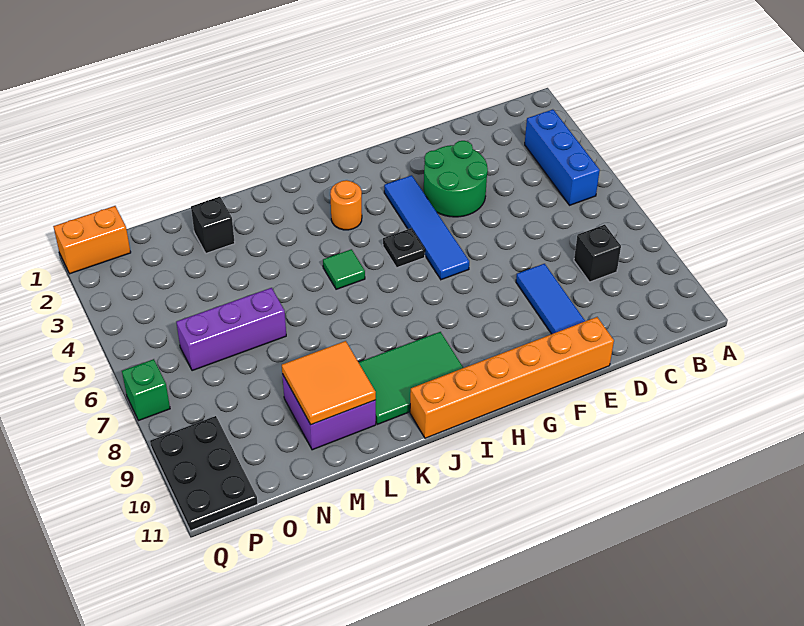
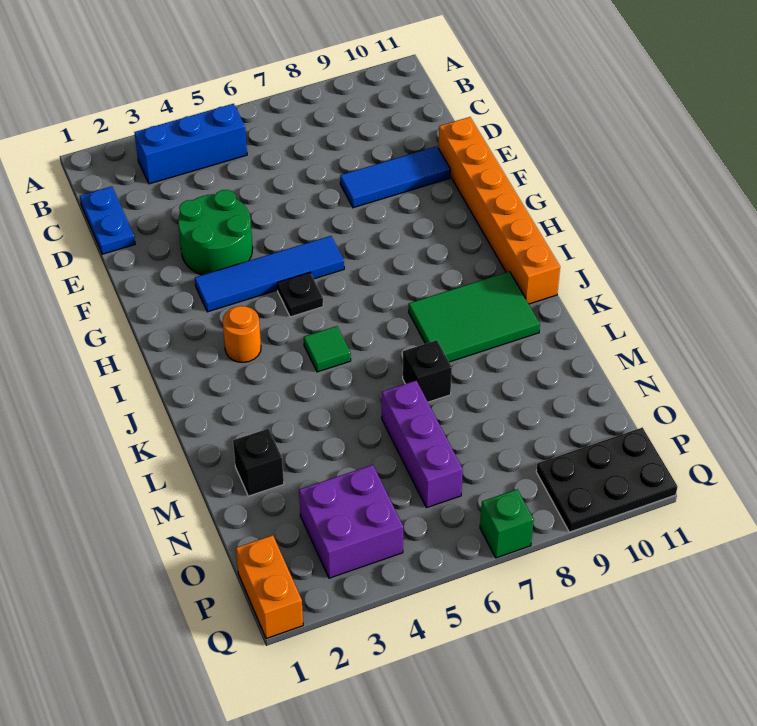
none -> blue plate C1:D1 level 1
black brick C8 level 1 -> black brick L7 level 1
green tile I9:K10 level 1 -> green tile J8:K10 level 1
purple brick L9:M10 level 1 -> purple brick O3:P4 level 1
orange tile L9:M10 level 2 -> none

